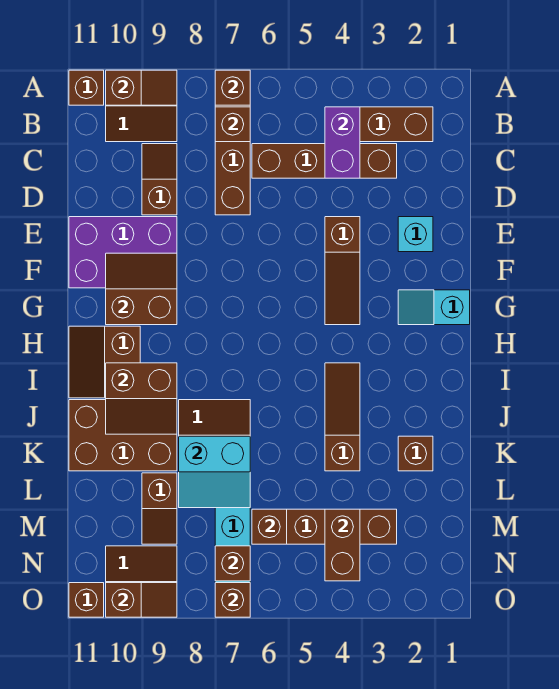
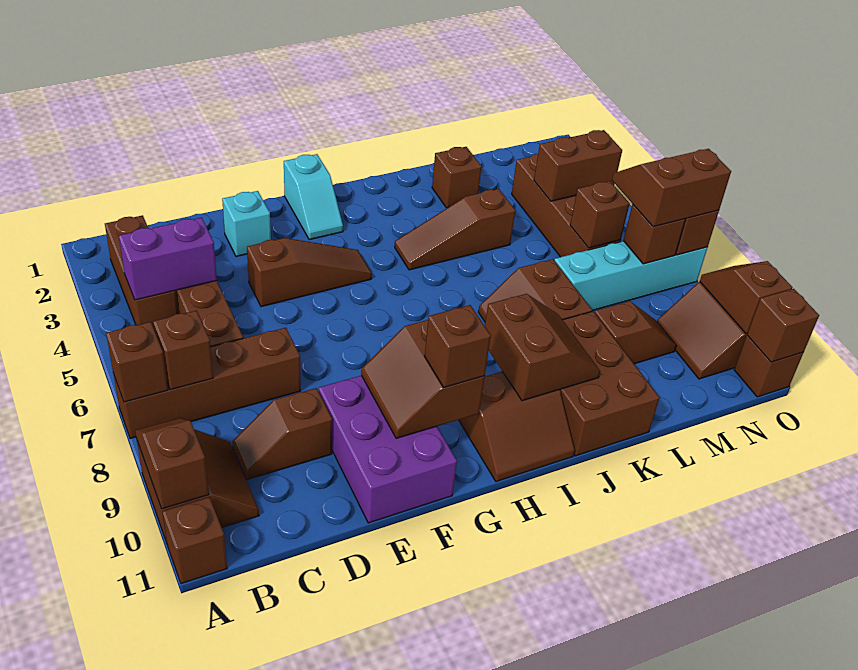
none -> brown brick G10 level 3
cyan slope K7:L8 level 2 top K -> none
none -> brown slope N6:O7 level 3 top 7
none -> brown brick O11 level 2

